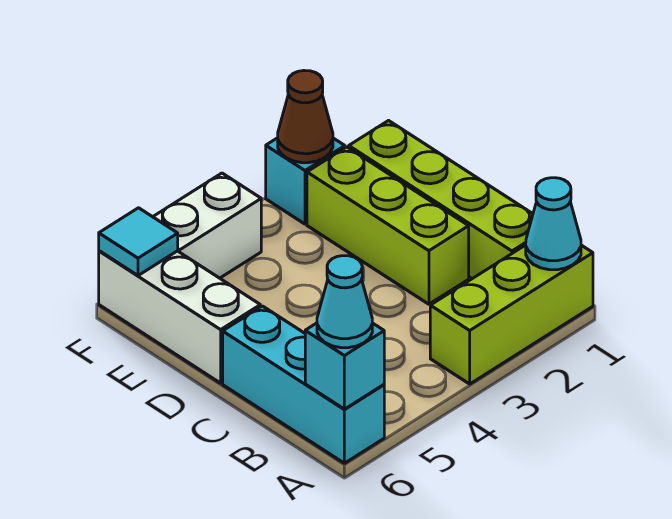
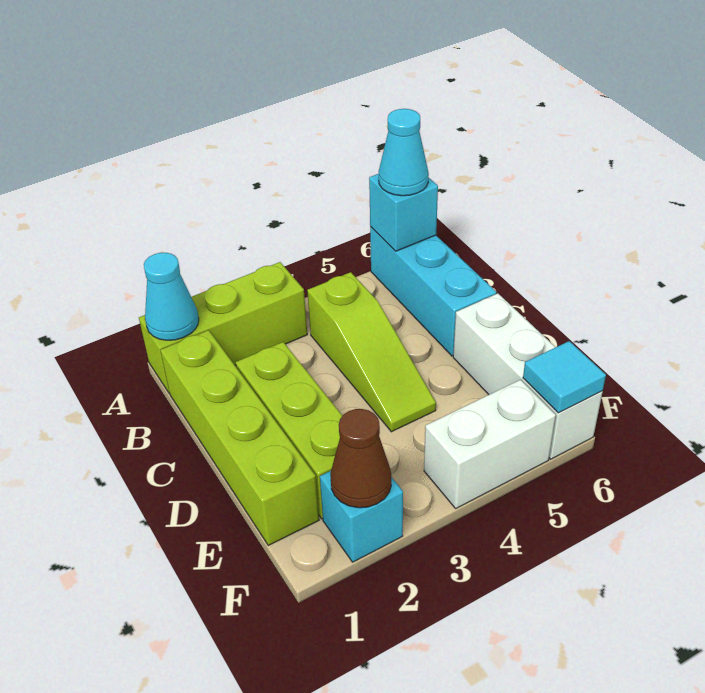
none -> lime slope B4:D4 level 1 top B

